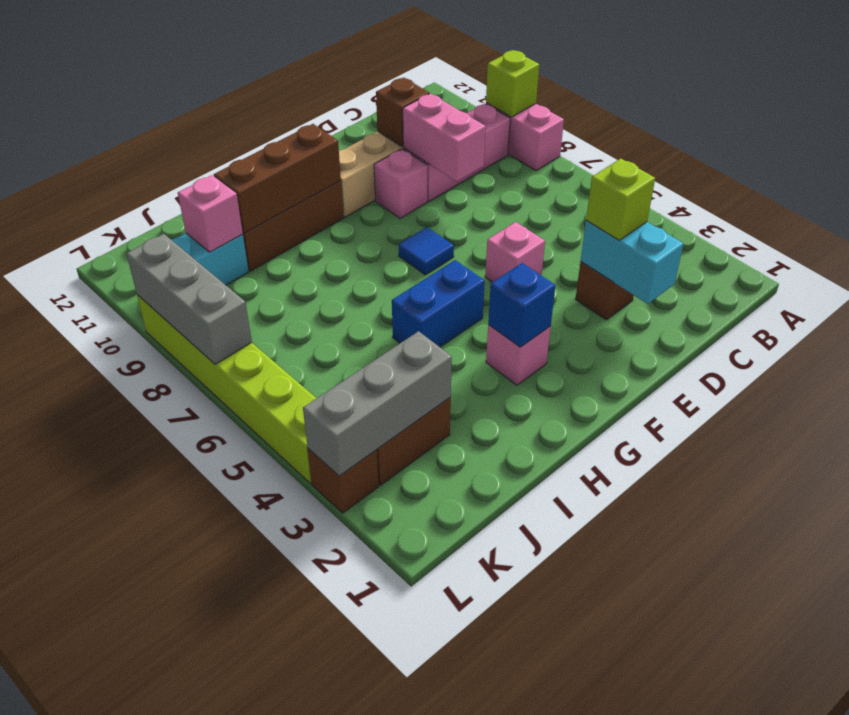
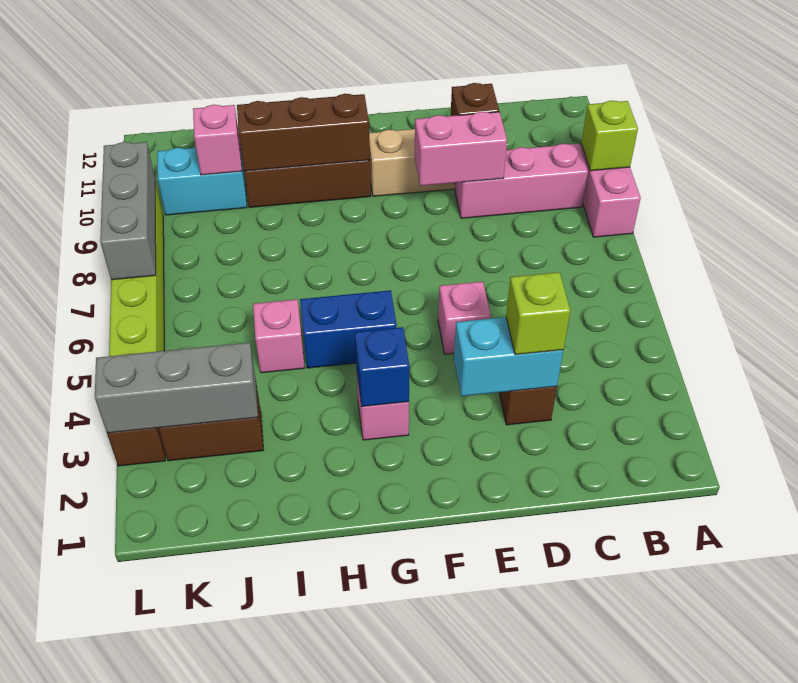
cyan brick D2:D3 level 2 -> cyan brick D3:E3 level 2
pink brick D8:D9 level 2 -> pink brick D9:E9 level 2
pink brick E9 level 1 -> pink brick I5 level 1
blue tile F7 level 1 -> none

